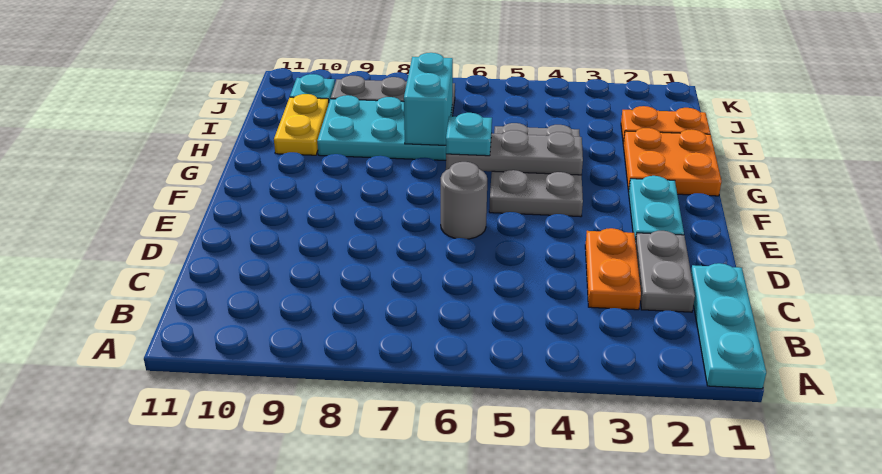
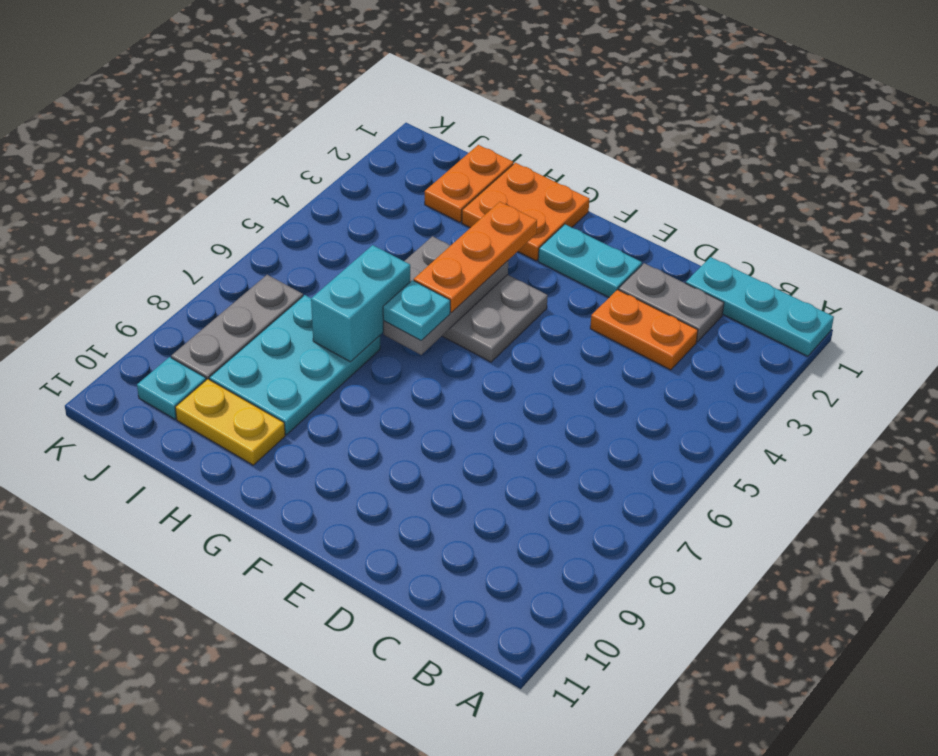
grey round brick E6 level 1 -> none
none -> orange plate G3:G5 level 3
cyan brick H7:I7 level 2 -> cyan brick H6:H7 level 2

